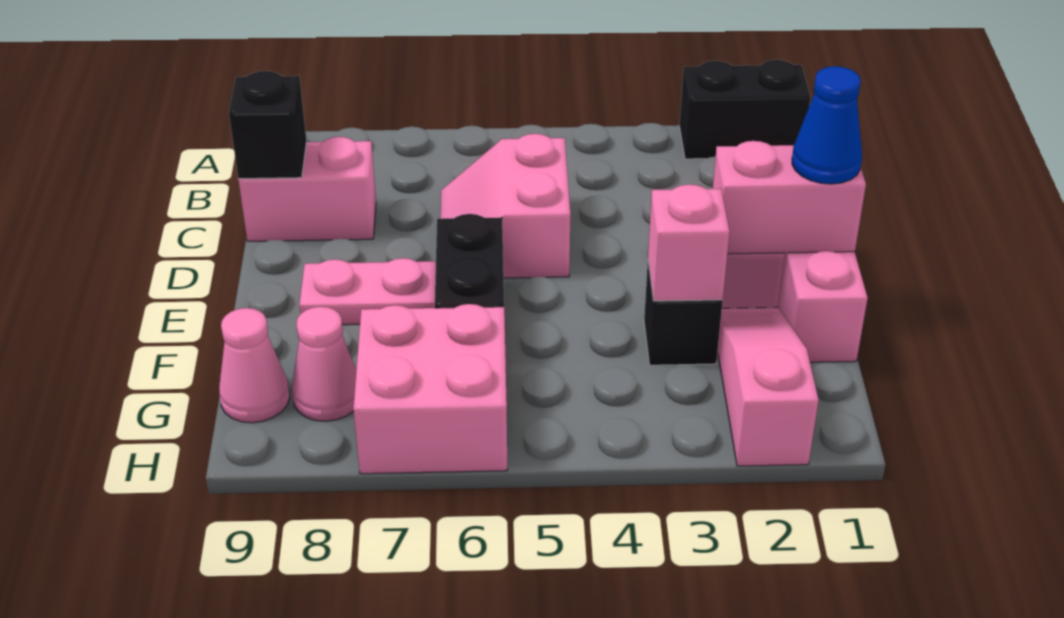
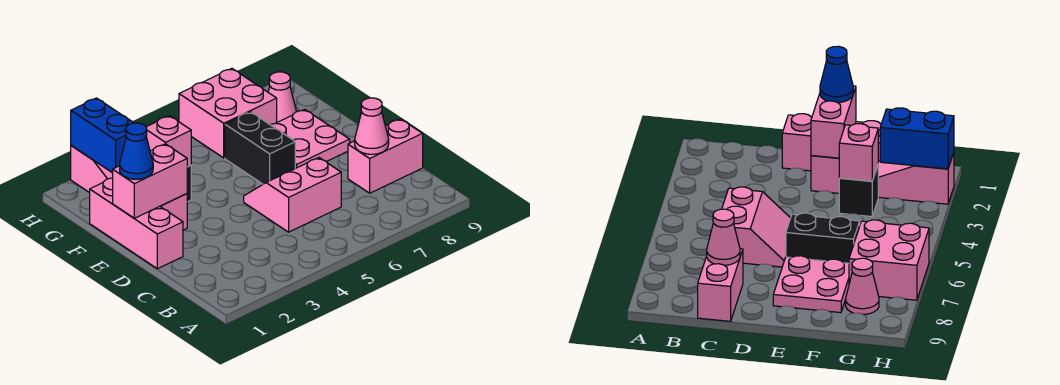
black brick A1:A2 level 1 -> none
pink slope C5:D6 level 1 top 5 -> pink slope C5:D6 level 1 top C
black brick C9 level 2 -> none
pink plate E7:E8 level 1 -> pink plate E7:F8 level 1
none -> blue brick G2:H2 level 2
pink cone G9 level 1 -> pink cone C8 level 2

